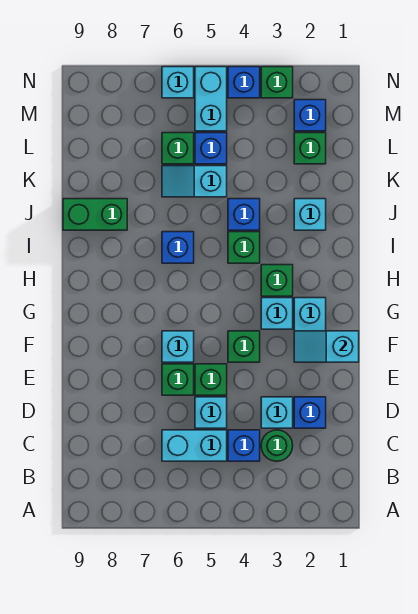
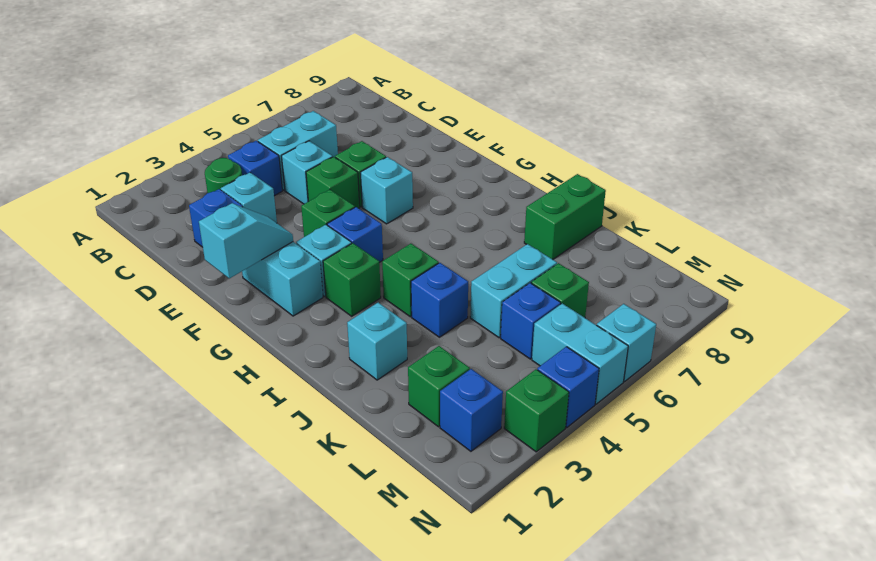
blue brick I6 level 1 -> blue brick G4 level 1
cyan slope K5:K6 level 1 top 5 -> cyan brick K5:K6 level 1

